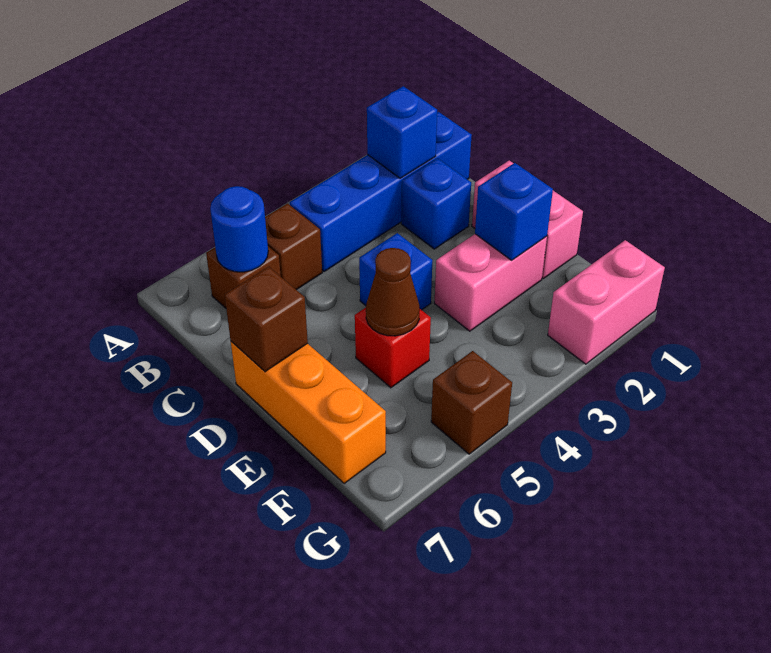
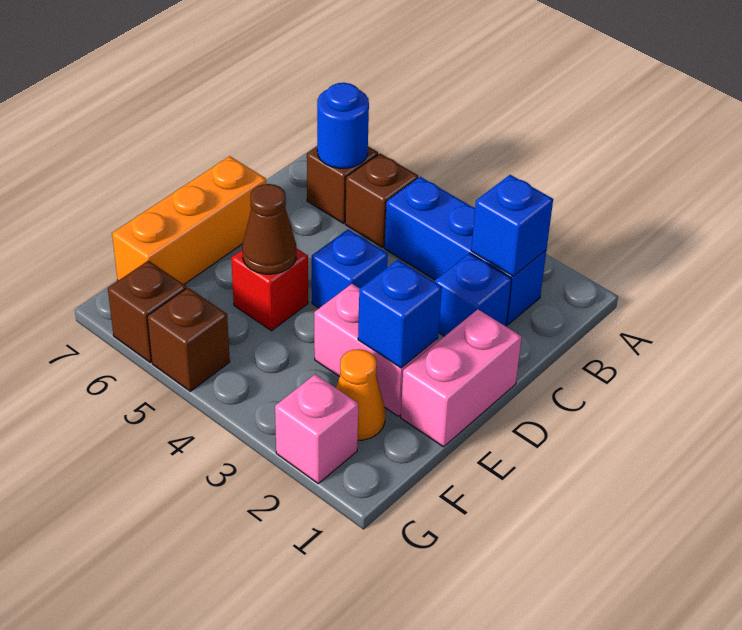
blue brick B1:B4 level 1 -> blue brick B2:B4 level 1
brown brick D7 level 2 -> brown brick G6 level 1
none -> orange cone F2 level 1
pink brick G1:G2 level 1 -> pink brick G2 level 1

